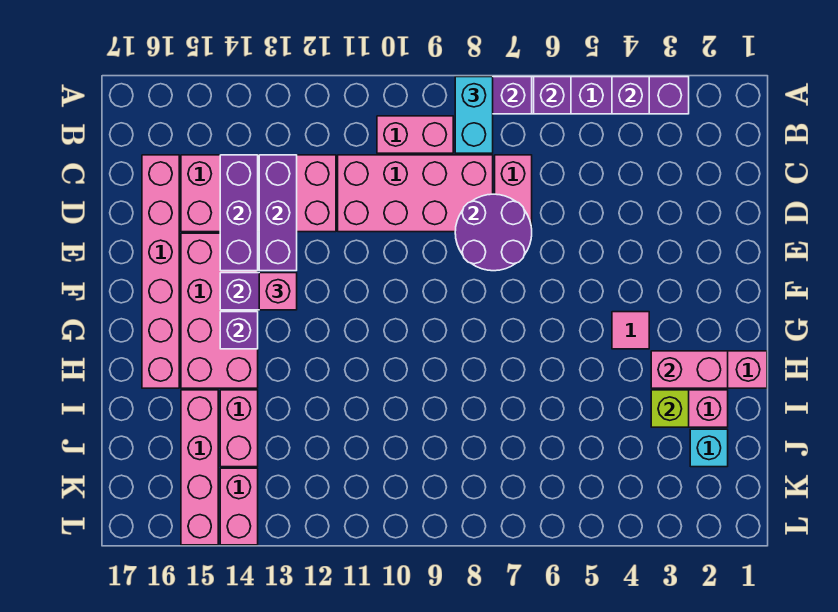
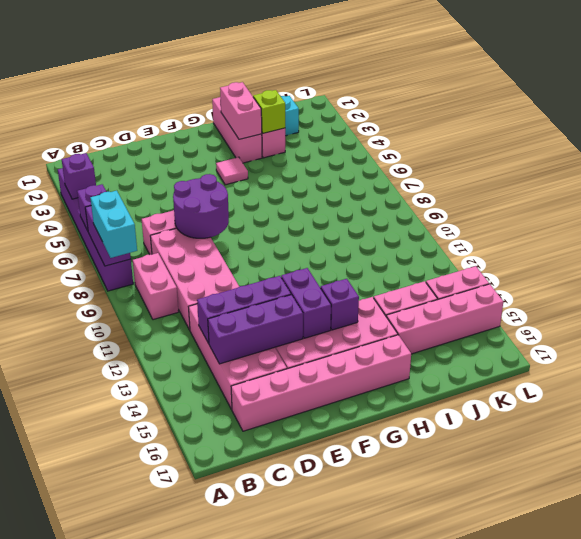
cyan brick A8:B8 level 3 -> cyan brick A8:A9 level 3
pink brick F13 level 3 -> none

